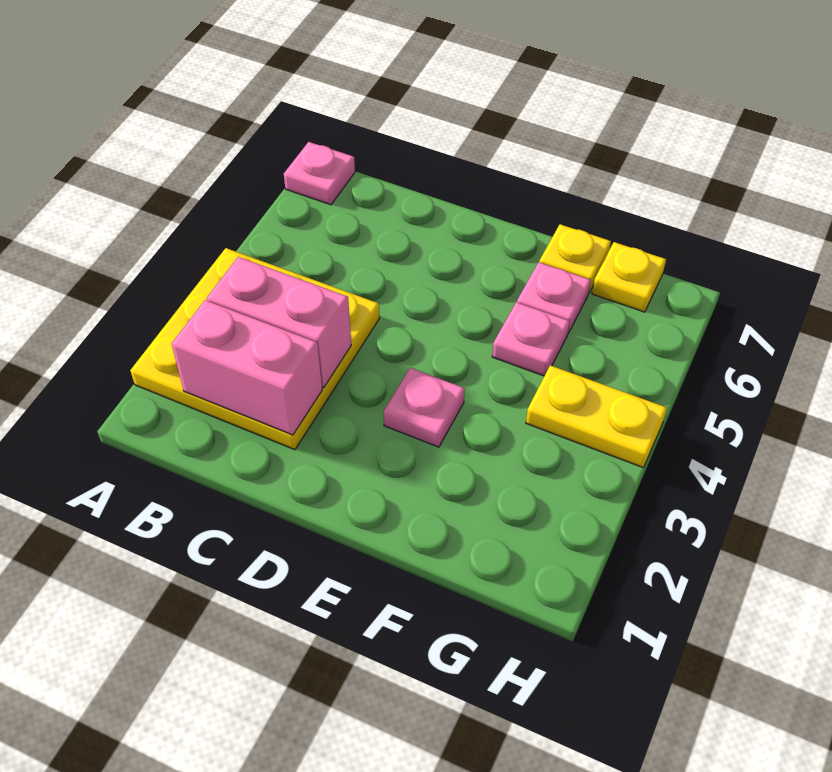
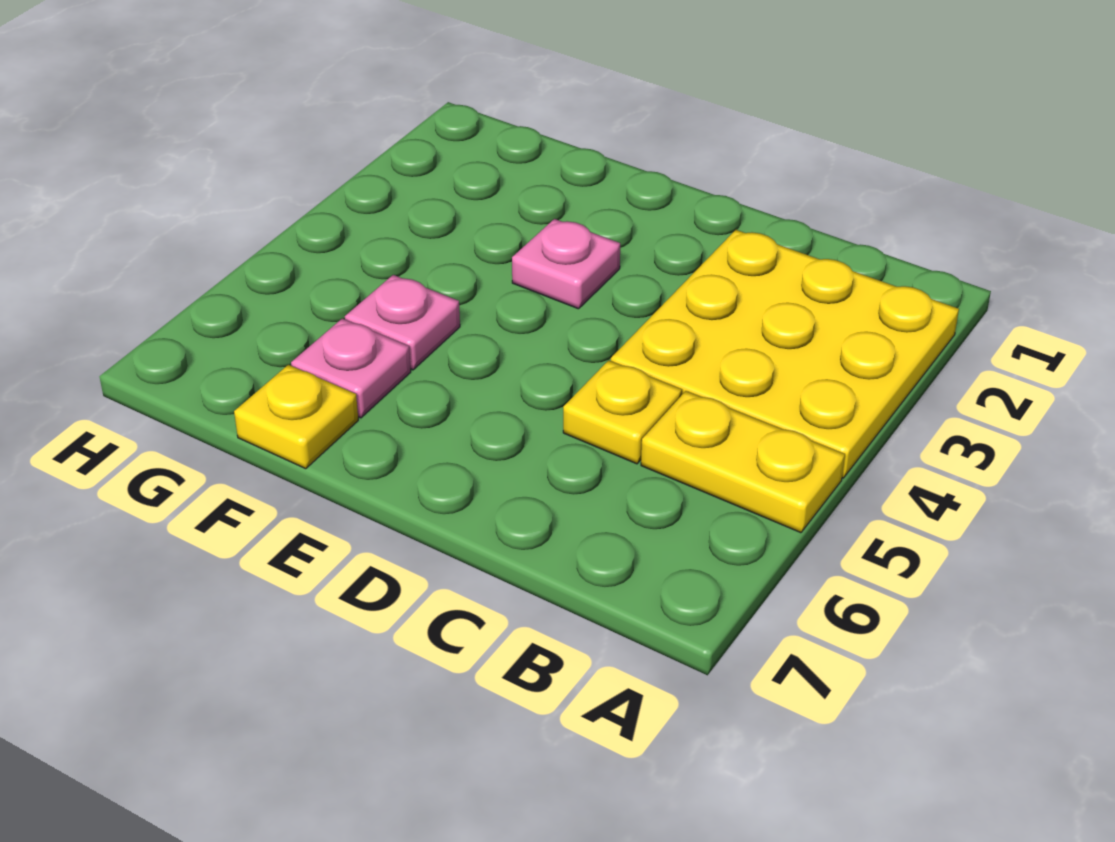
pink plate A7 level 1 -> none
pink brick B2:C2 level 2 -> none
pink brick B3:C3 level 2 -> none
yellow plate G4:H4 level 1 -> yellow plate A5:B5 level 1
yellow plate G7 level 1 -> yellow plate C5 level 1

